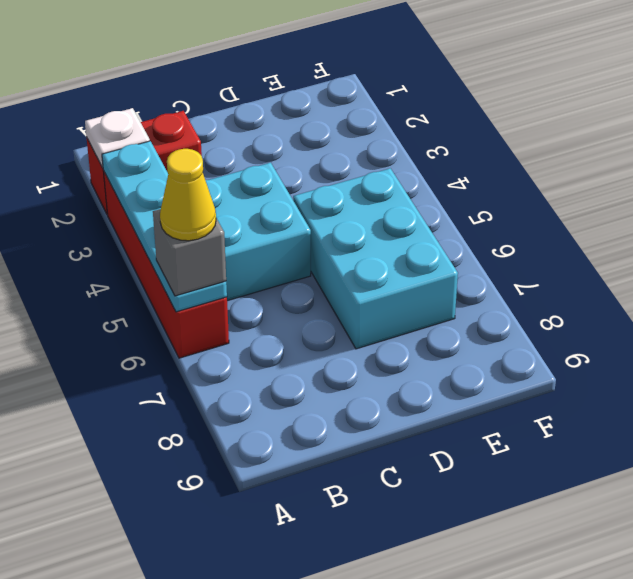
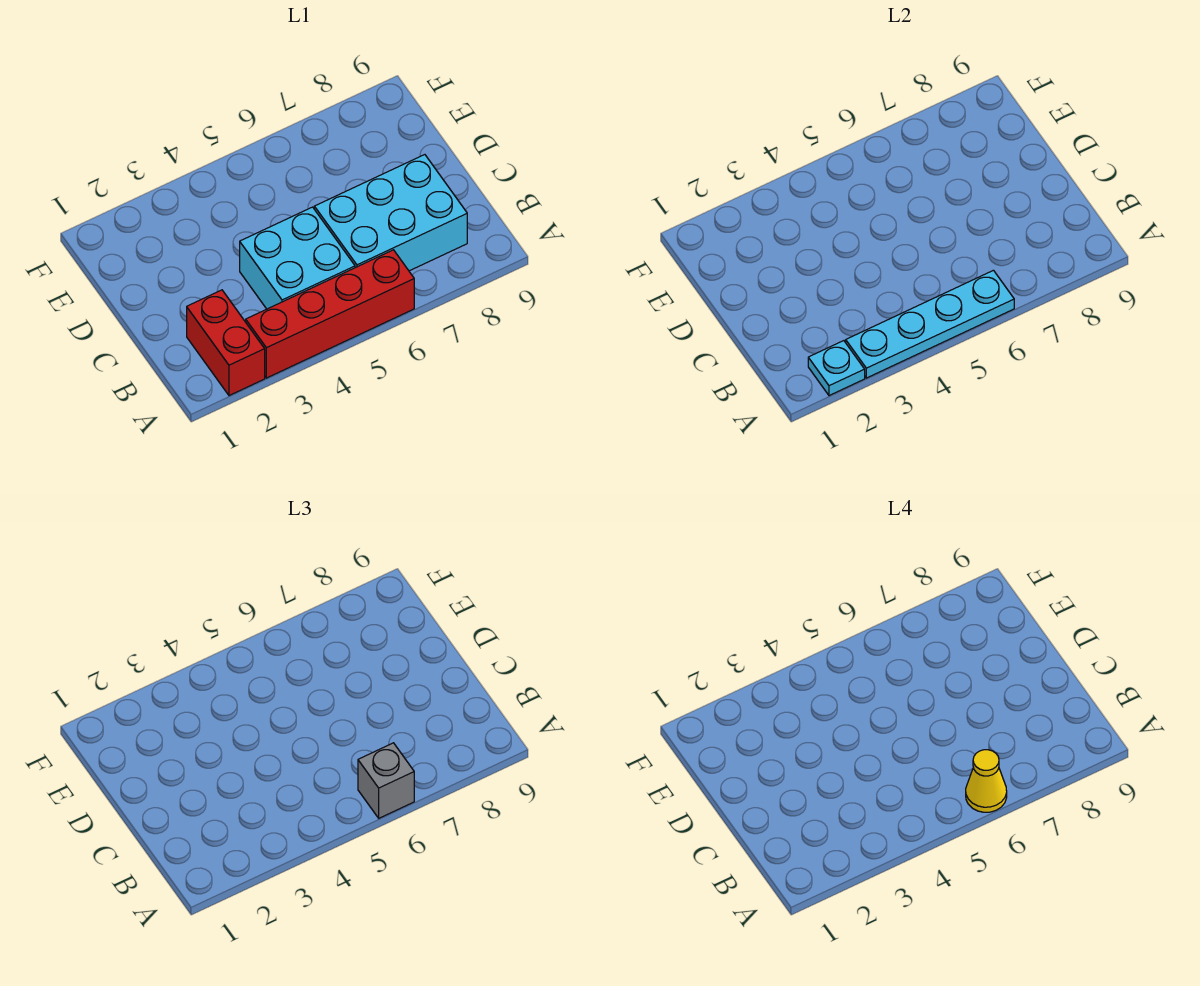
white plate A2 level 2 -> cyan plate A2 level 2
cyan brick D5:E7 level 1 -> cyan brick B6:C8 level 1

